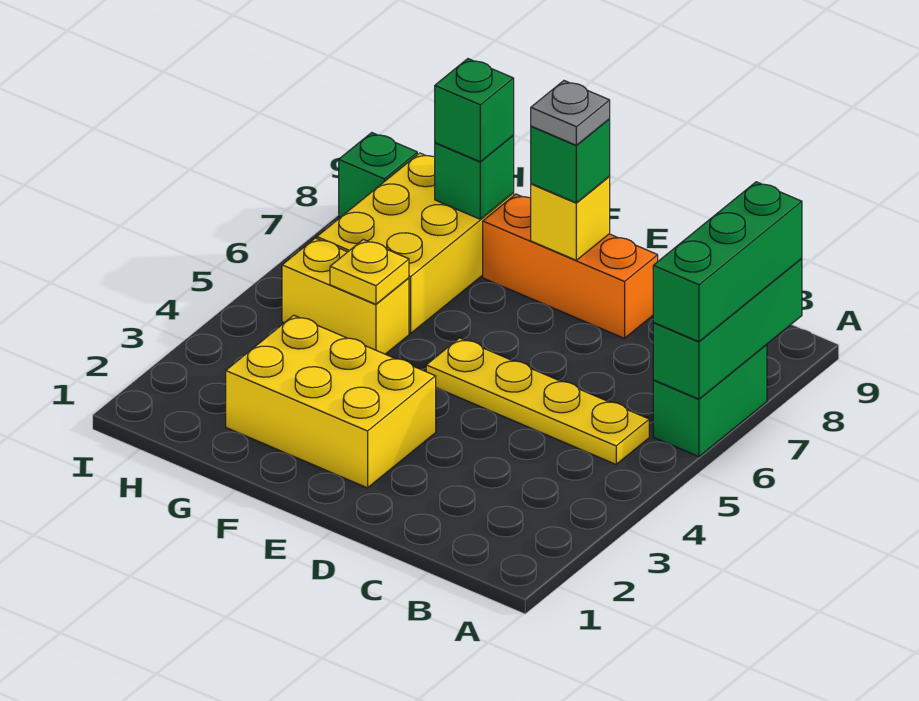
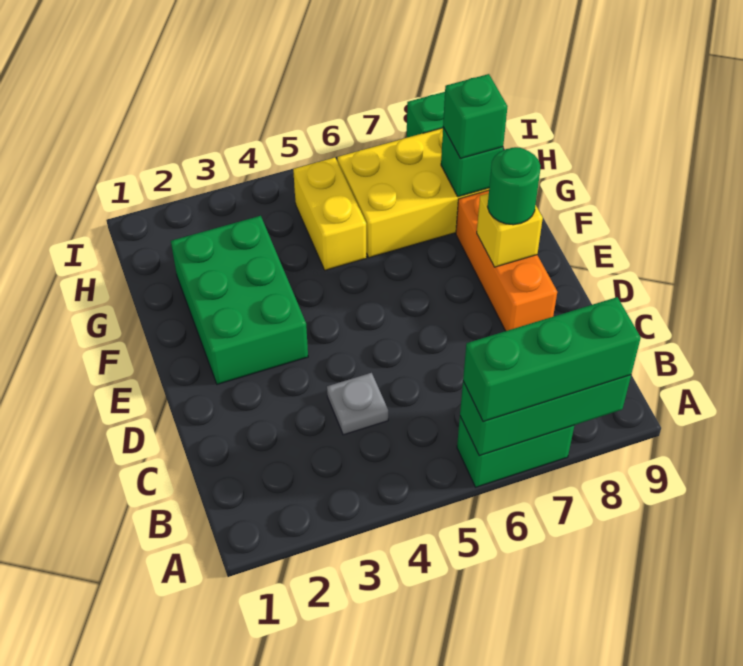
yellow plate B5:E5 level 1 -> none
yellow brick E2:G3 level 1 -> green brick E2:G3 level 1
green brick E8 level 3 -> green round brick E8 level 3
grey plate E8 level 4 -> grey plate C4 level 1
yellow plate G5 level 2 -> none

